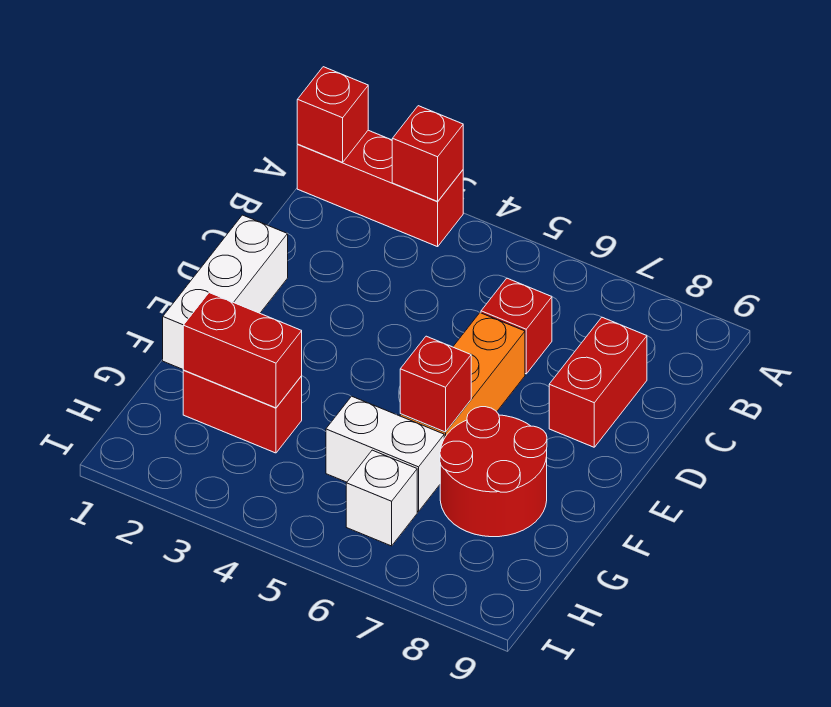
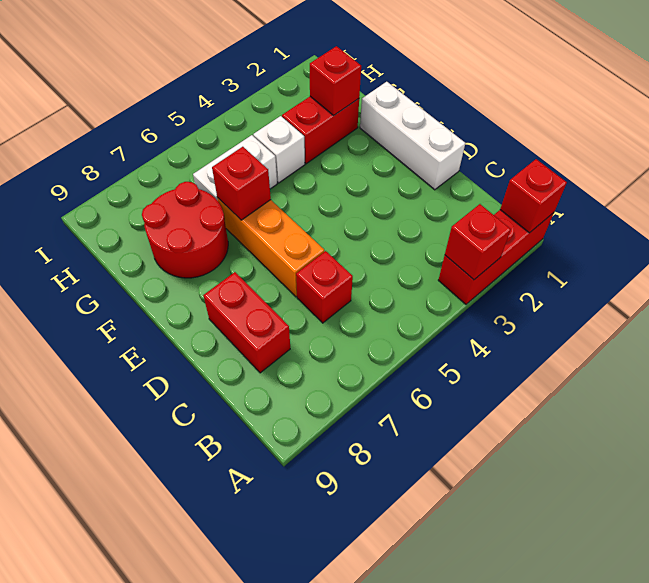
red brick G2:G3 level 2 -> red brick G2 level 2
white brick H6 level 1 -> white brick G4 level 1

